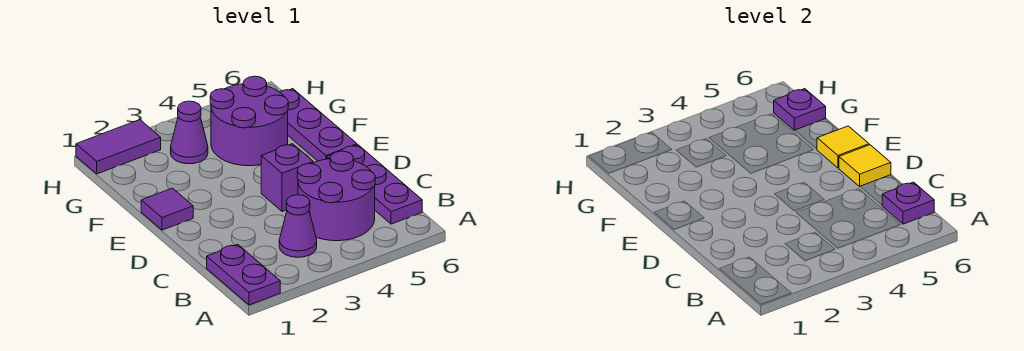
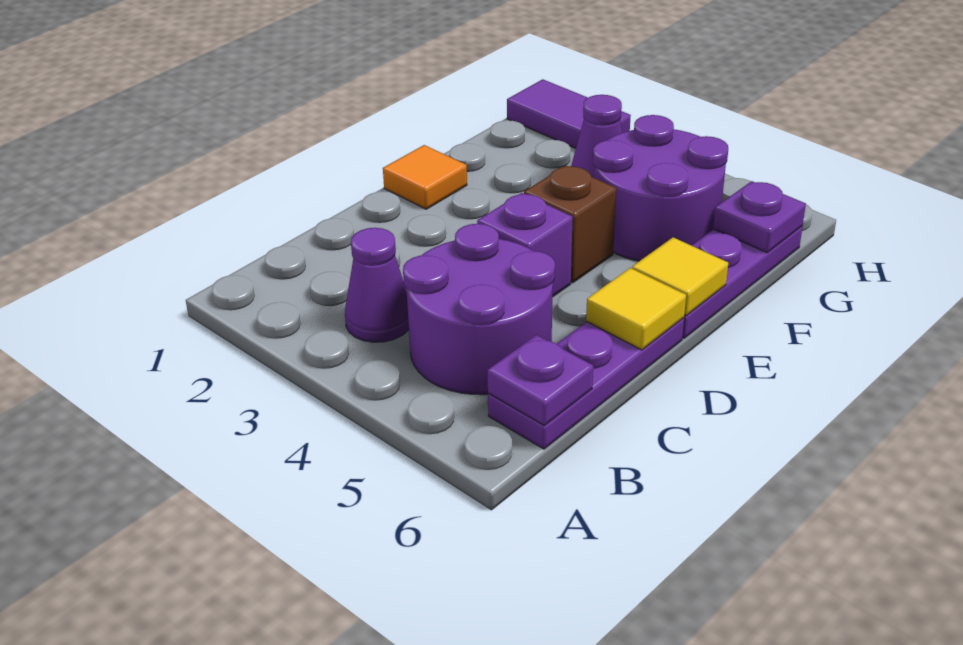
purple plate A1:B1 level 1 -> none
purple tile E1 level 1 -> orange tile E1 level 1
none -> brown brick E4 level 1

